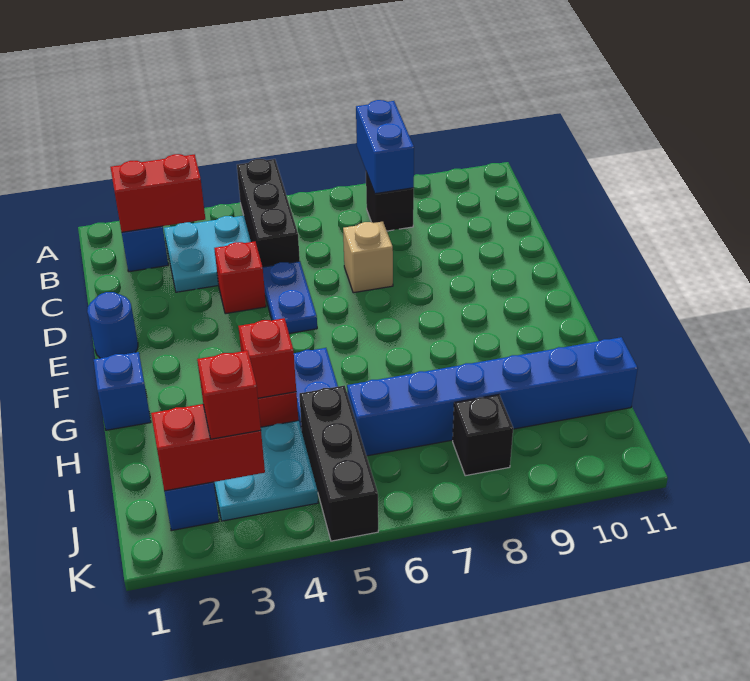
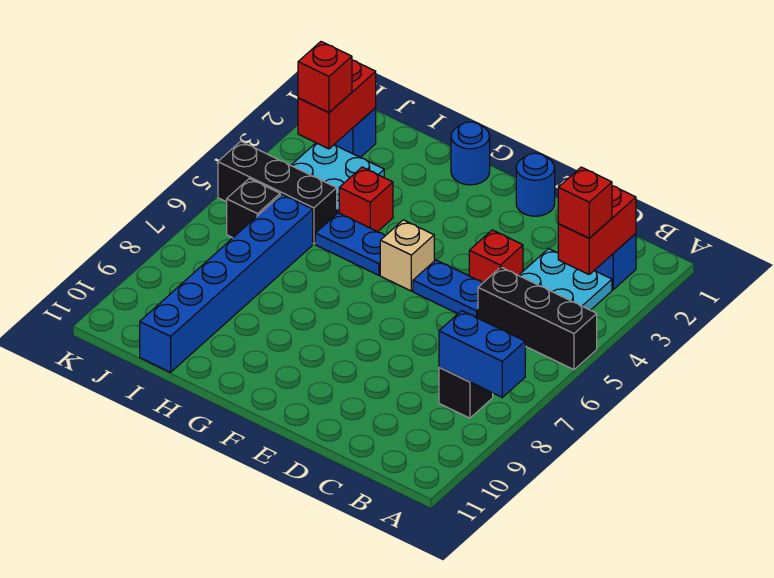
tan brick D7 level 1 -> tan brick F5 level 1
blue brick G1 level 1 -> blue round brick G1 level 1
red brick H4 level 2 -> red brick B3 level 3
black brick J8 level 1 -> black brick J6 level 1

